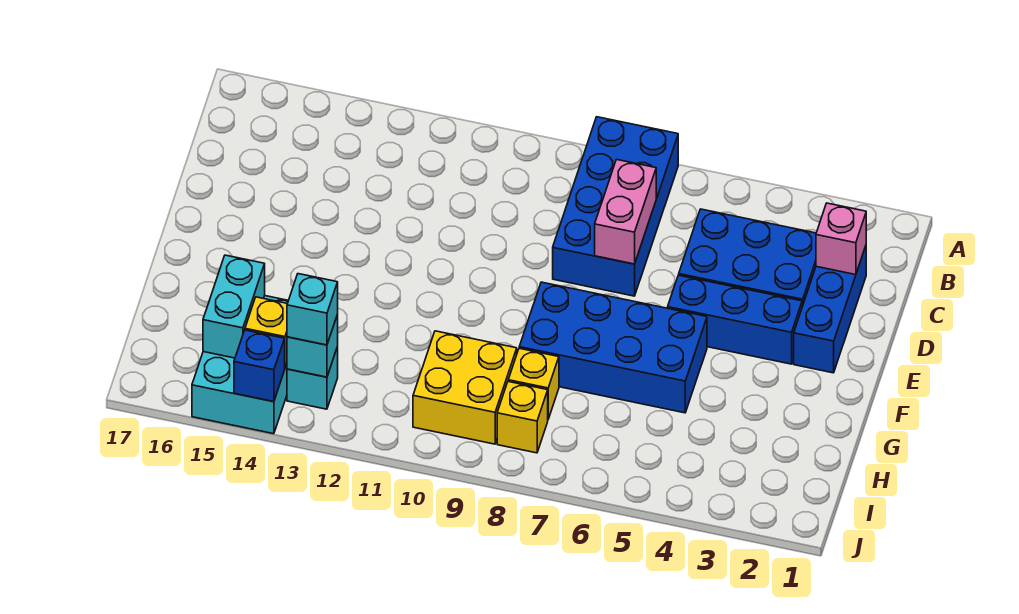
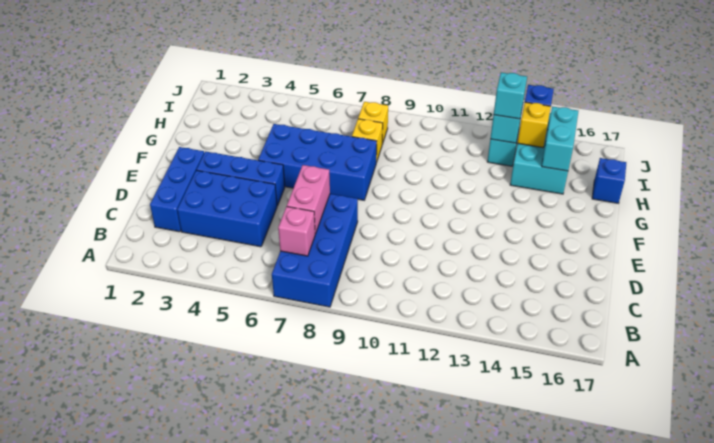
pink brick C2 level 2 -> pink brick B7 level 2
yellow brick H9:I10 level 1 -> none
none -> blue brick H17 level 1

